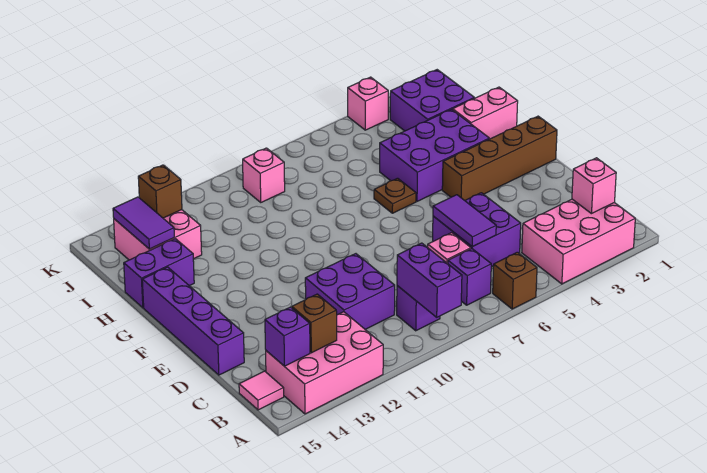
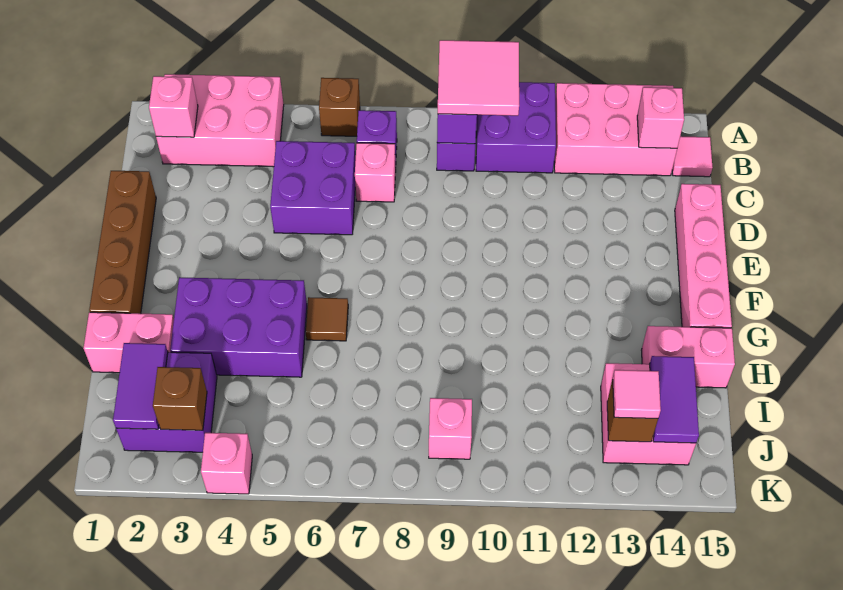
none -> pink tile A9:B10 level 3
brown brick B13 level 2 -> brown brick J3 level 2
purple brick B14 level 2 -> pink brick B14 level 2
purple tile C6:D6 level 2 -> purple tile I2:J2 level 2
purple brick C10:D11 level 1 -> purple brick A10:B11 level 1
purple brick D15:G15 level 1 -> pink brick D15:G15 level 1
brown brick F1:F4 level 1 -> brown brick D1:G1 level 1
brown plate G6 level 1 -> brown tile G6 level 1
purple brick H14:H15 level 1 -> pink brick H14:H15 level 1
none -> pink tile J13 level 3

